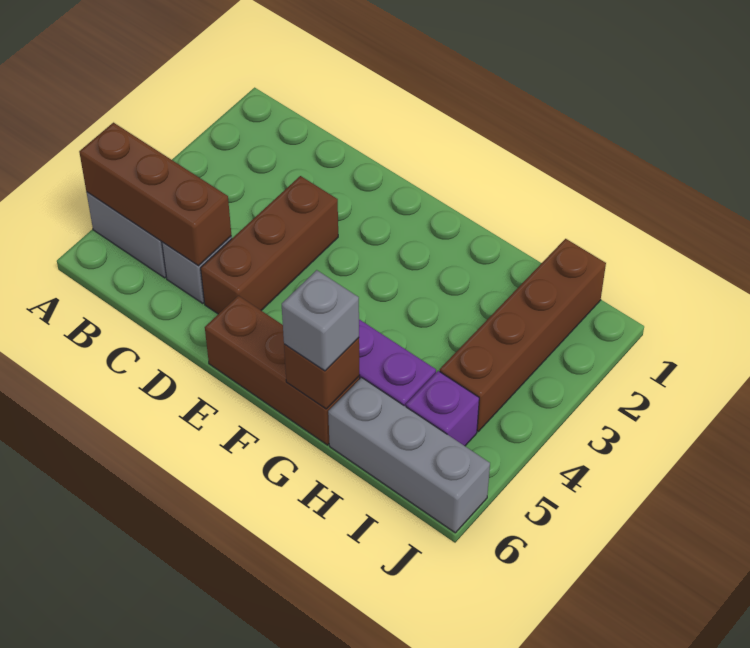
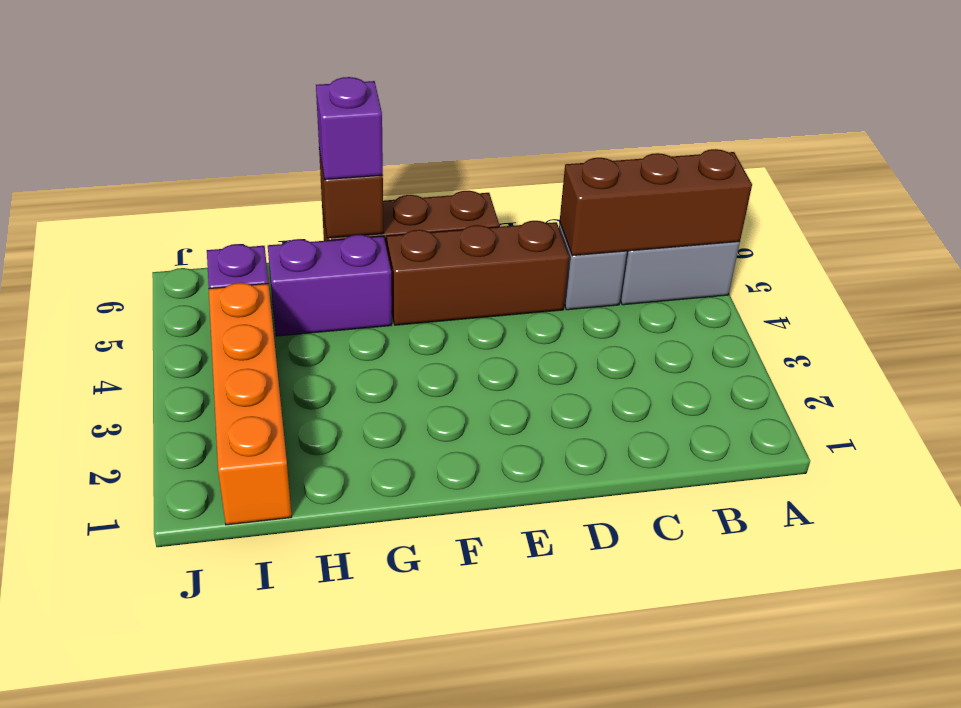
brown brick D3:D5 level 1 -> brown brick D5:F5 level 1
grey brick G6 level 3 -> purple brick G6 level 3
grey brick H6:J6 level 1 -> none
brown brick I1:I4 level 1 -> orange brick I1:I4 level 1

